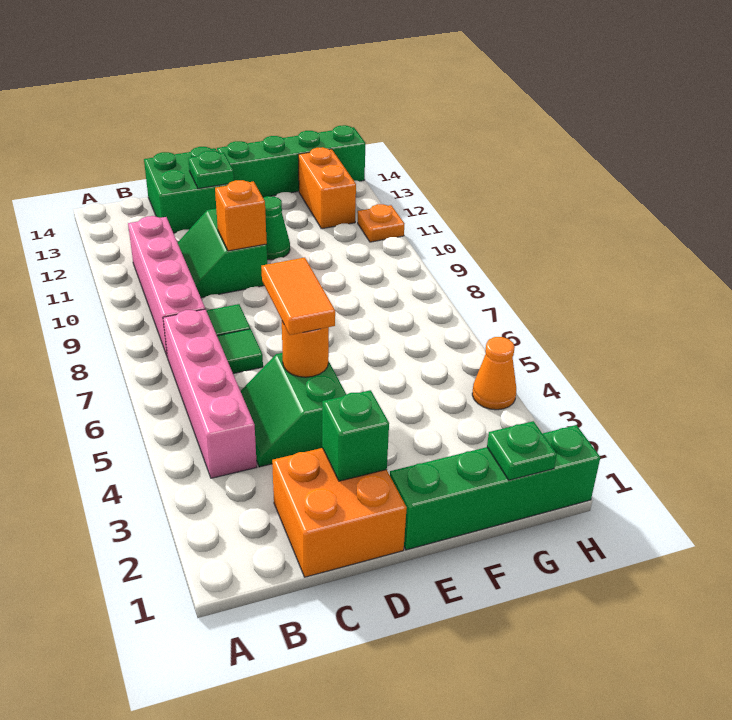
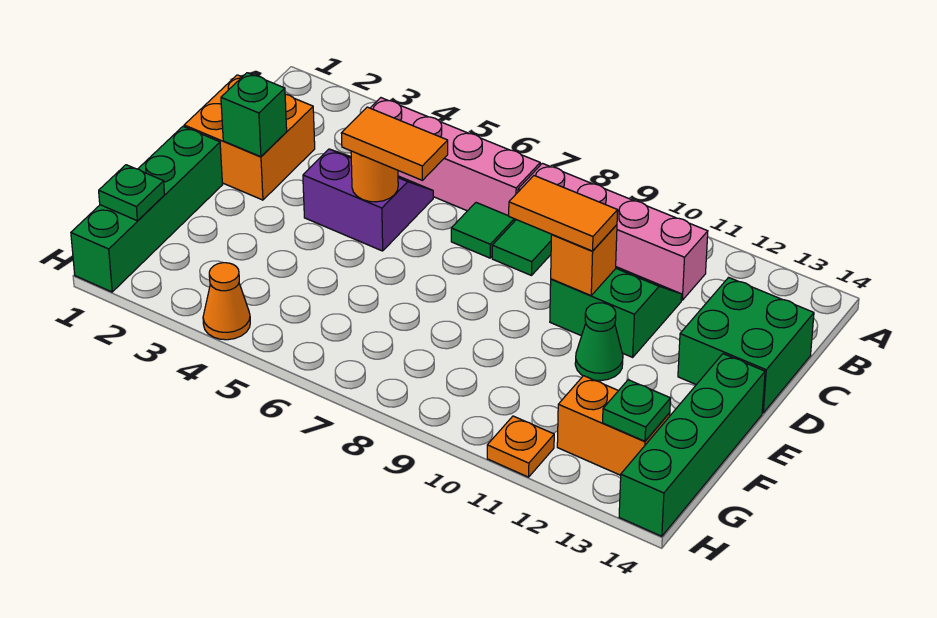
green slope C4:D5 level 1 top D -> purple slope C4:D5 level 1 top D
none -> orange tile D9:D10 level 3
green plate D13 level 2 -> green plate G13 level 2

